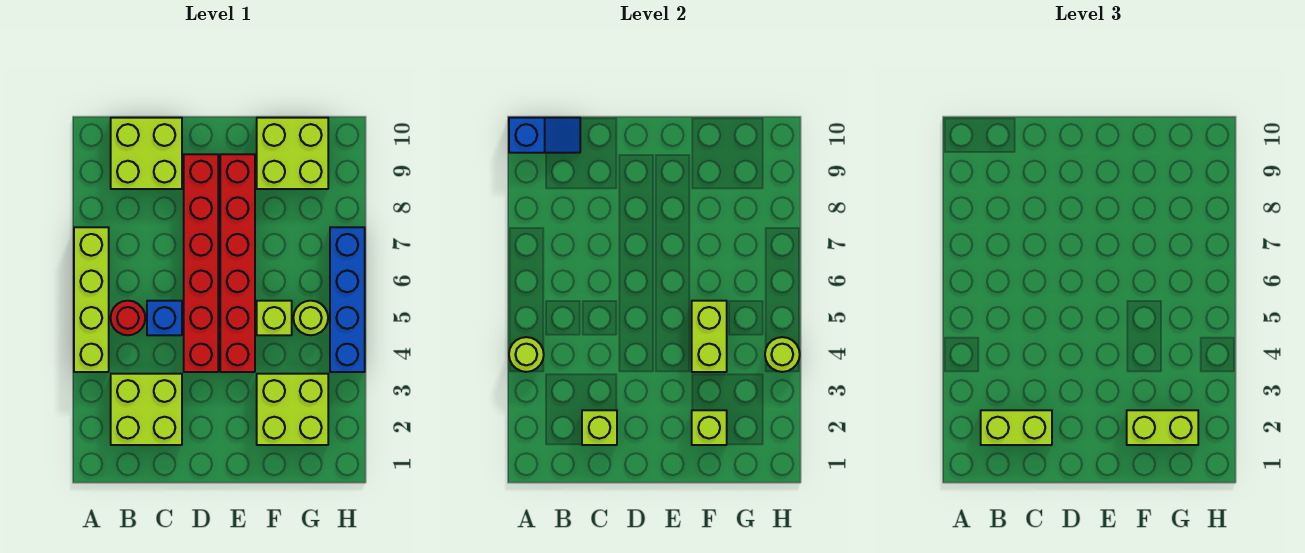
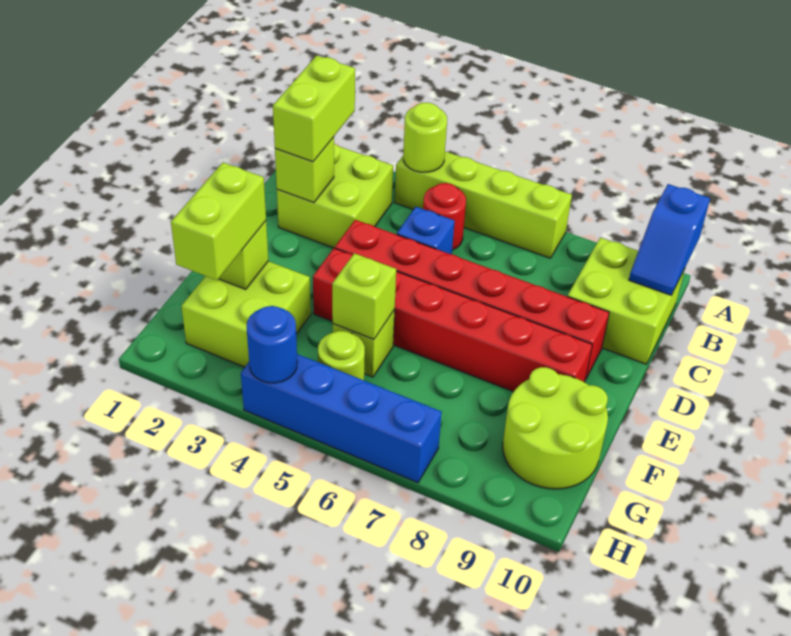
lime brick F4:F5 level 2 -> lime brick F5 level 2
lime brick F9:G10 level 1 -> lime round brick F9:G10 level 1
lime round brick H4 level 2 -> blue round brick H4 level 2

